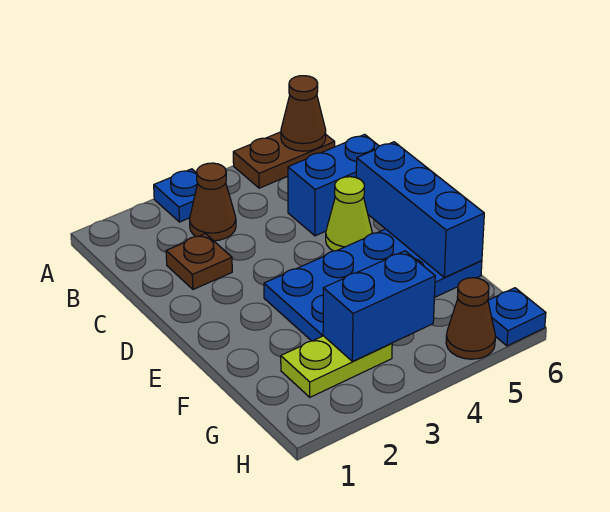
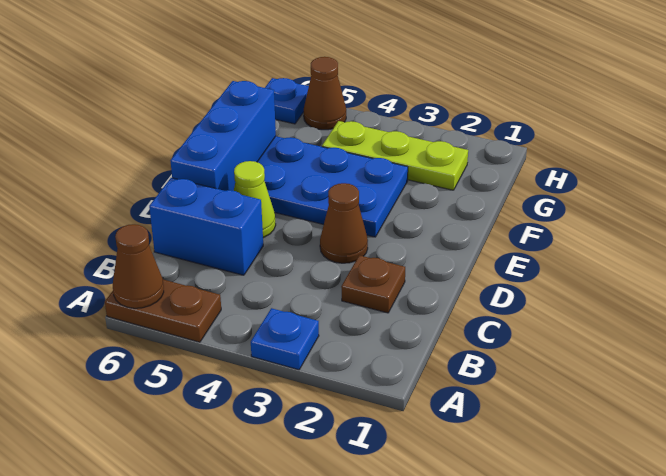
brown cone B3 level 1 -> brown cone D3 level 1
lime plate G2:G3 level 1 -> lime plate G2:G4 level 1
blue brick G3:G4 level 2 -> none

